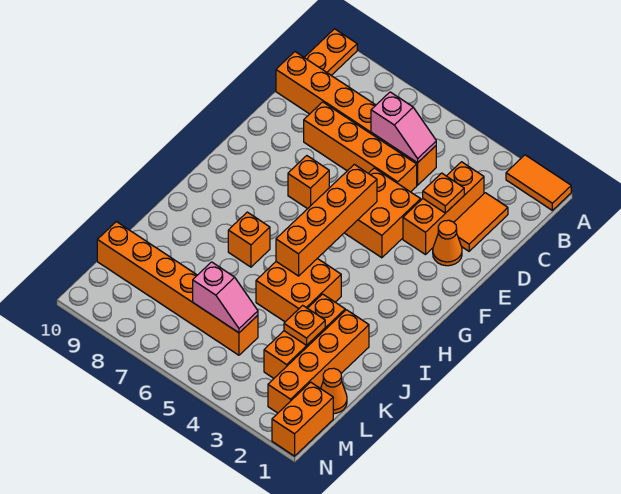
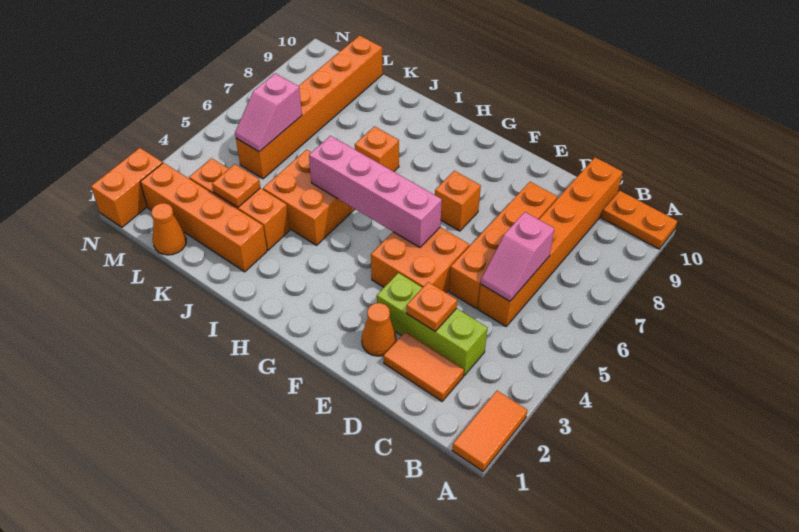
orange brick C3:E3 level 1 -> lime brick C3:E3 level 1
orange brick F5:I5 level 2 -> pink brick F5:I5 level 2
orange brick M1:N1 level 1 -> orange brick N1:N2 level 1

